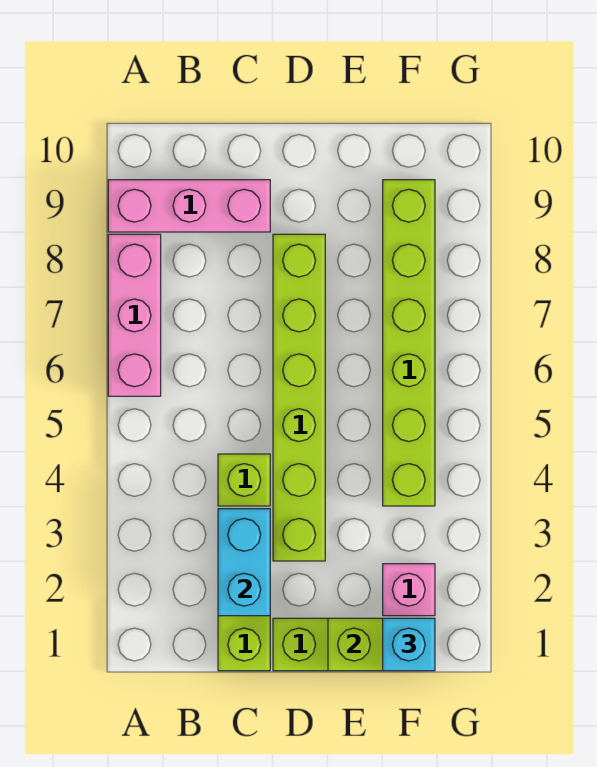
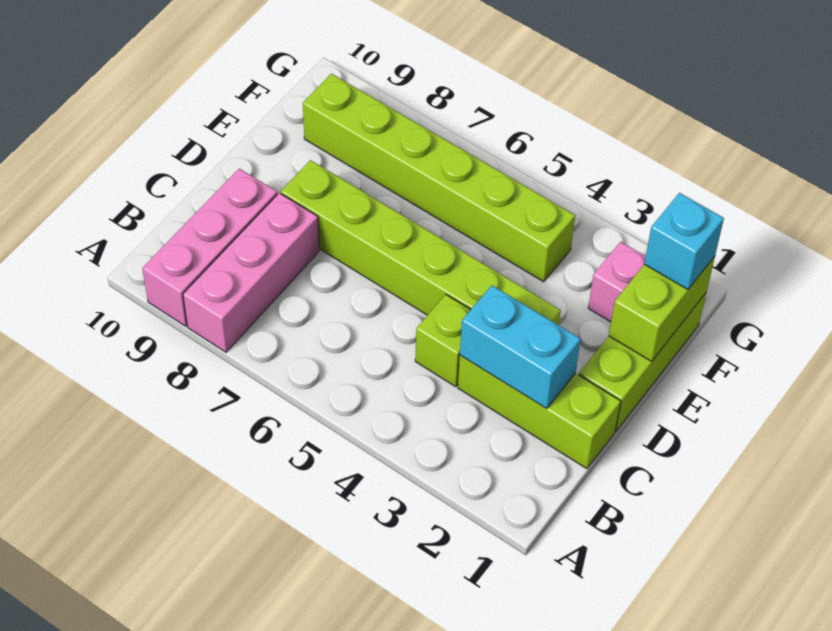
pink brick A6:A8 level 1 -> pink brick A8:C8 level 1

